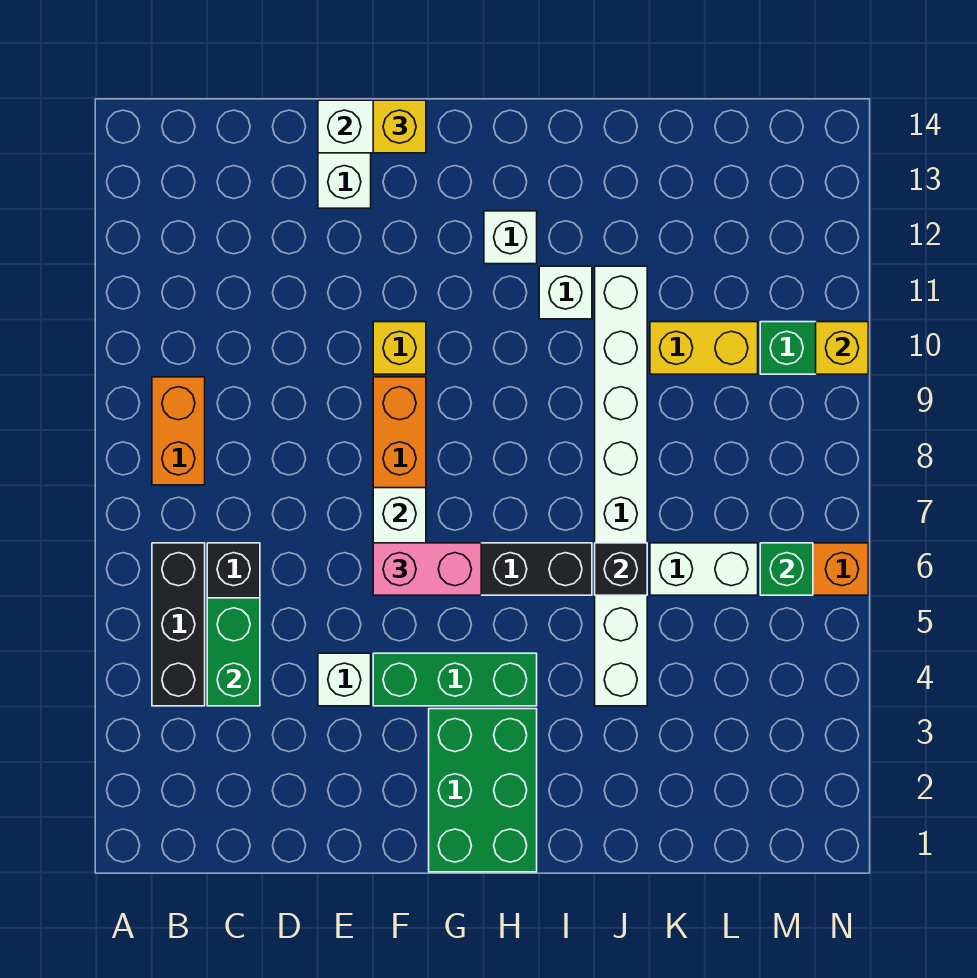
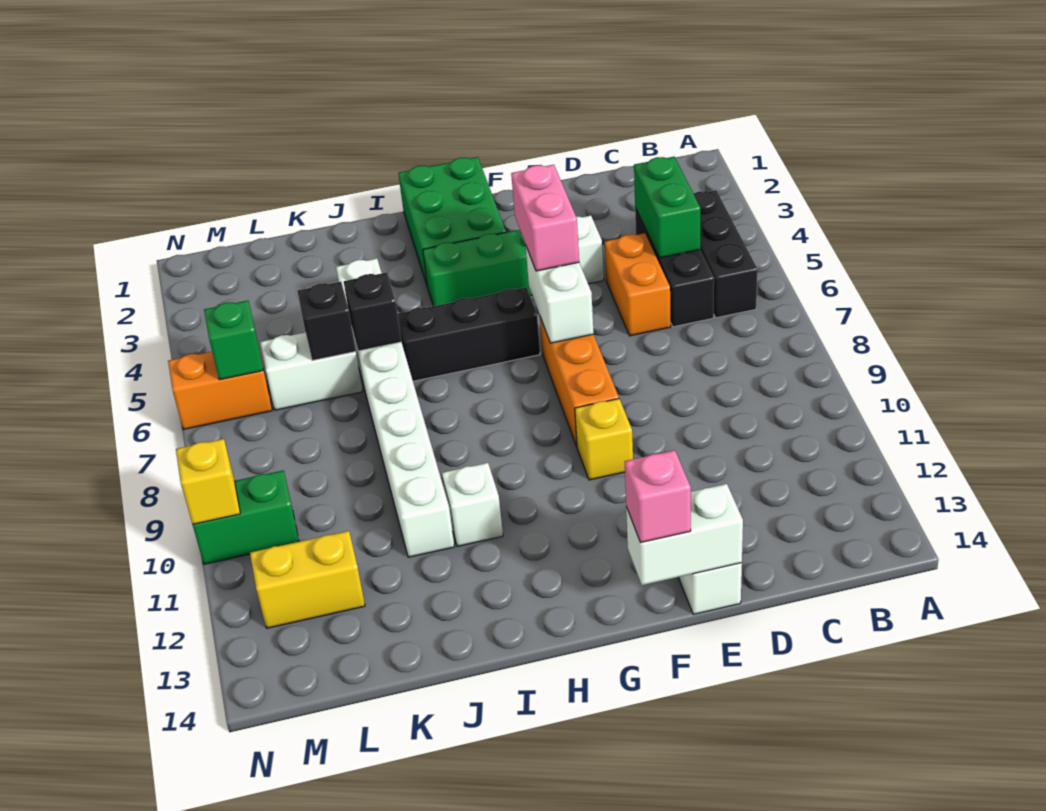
orange brick B8:B9 level 1 -> orange brick D5:D6 level 1
pink brick F6:G6 level 3 -> pink brick F5:F6 level 3
yellow brick F14 level 3 -> pink brick F14 level 3
white brick H12 level 1 -> none
none -> black brick K6 level 2
yellow brick K10:L10 level 1 -> yellow brick L12:M12 level 1

